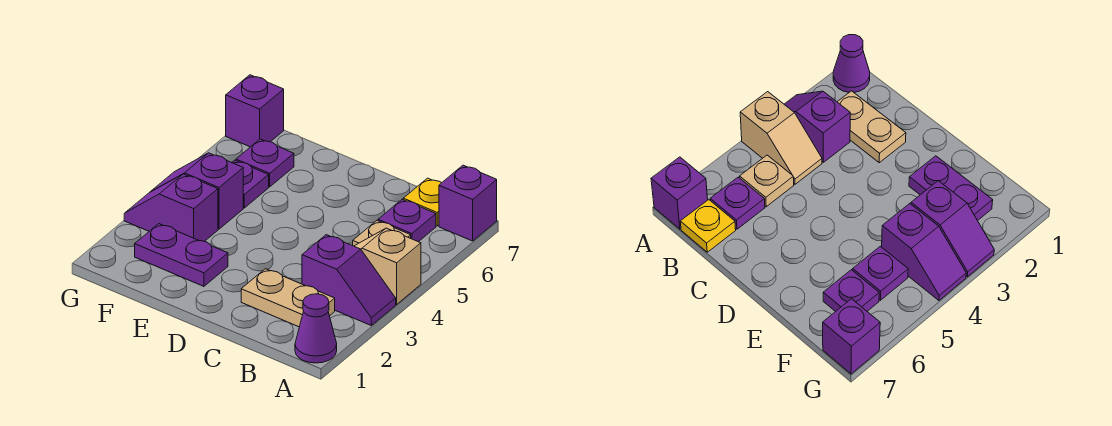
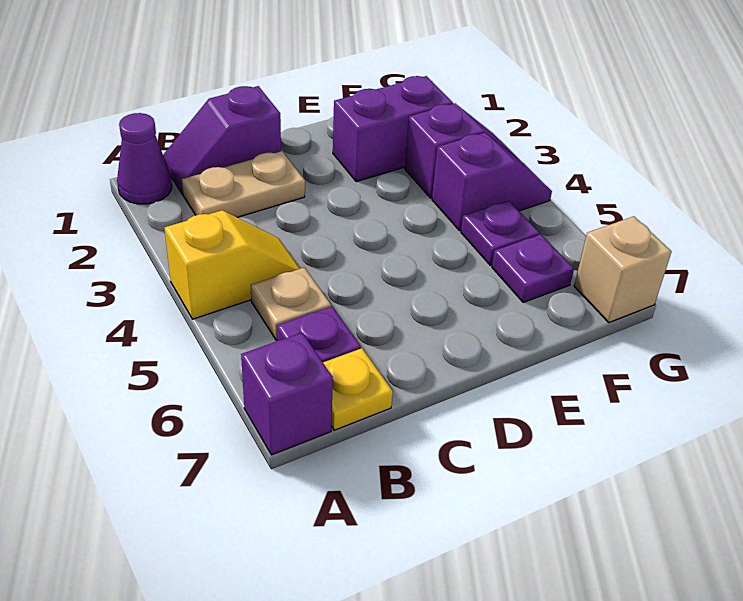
purple slope A3:B3 level 1 top B -> purple slope B1:C1 level 1 top C
tan slope A4:B4 level 1 top A -> yellow slope A4:B4 level 1 top A
purple plate E2:F2 level 1 -> purple brick E2:F2 level 1
purple brick G7 level 1 -> tan brick G7 level 1

